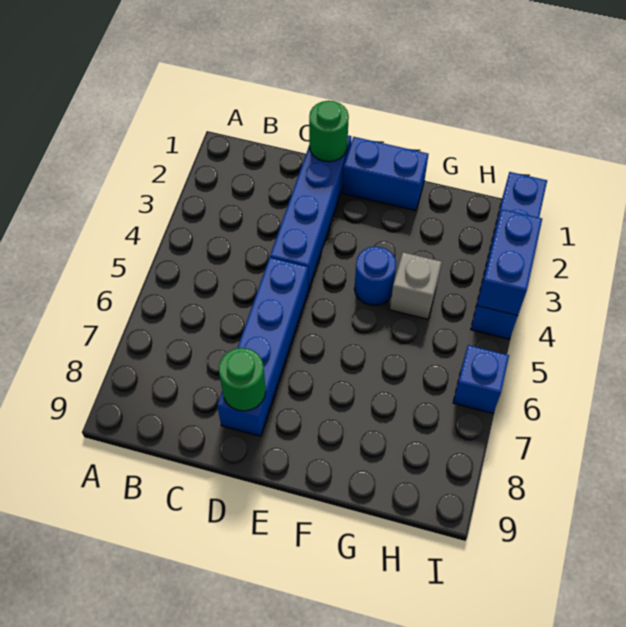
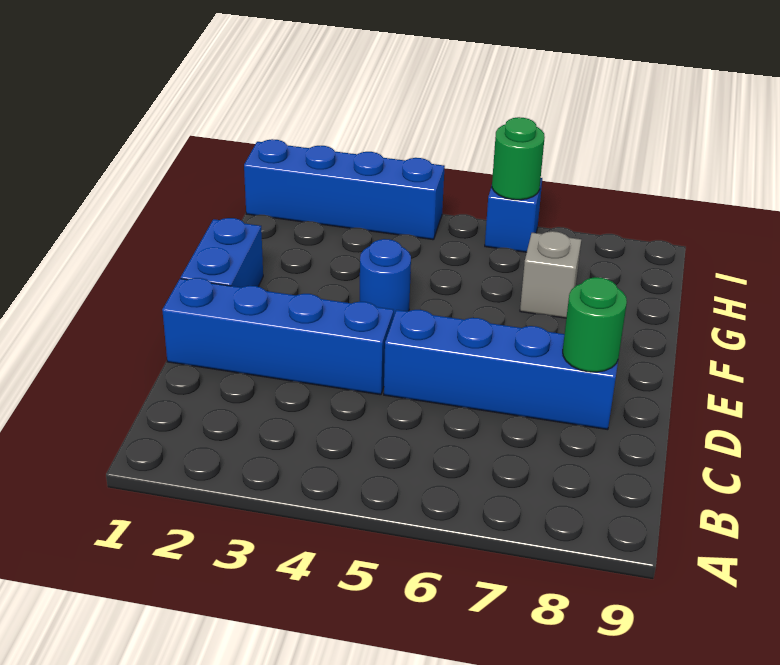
green round brick D1 level 2 -> green round brick I6 level 2
grey brick G4 level 1 -> grey brick G7 level 1
blue brick I3:I4 level 2 -> none

